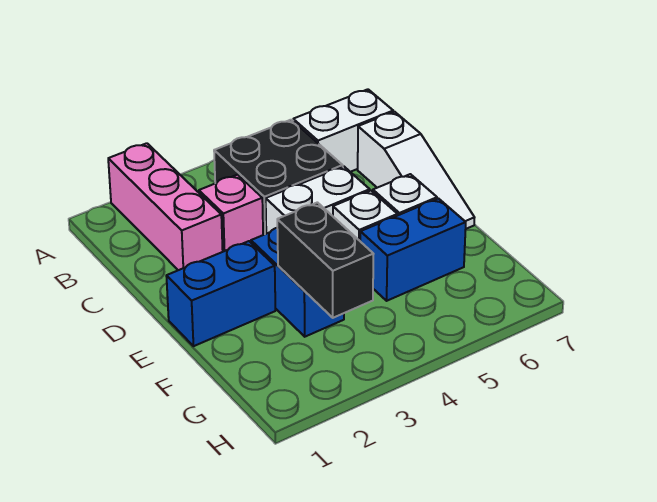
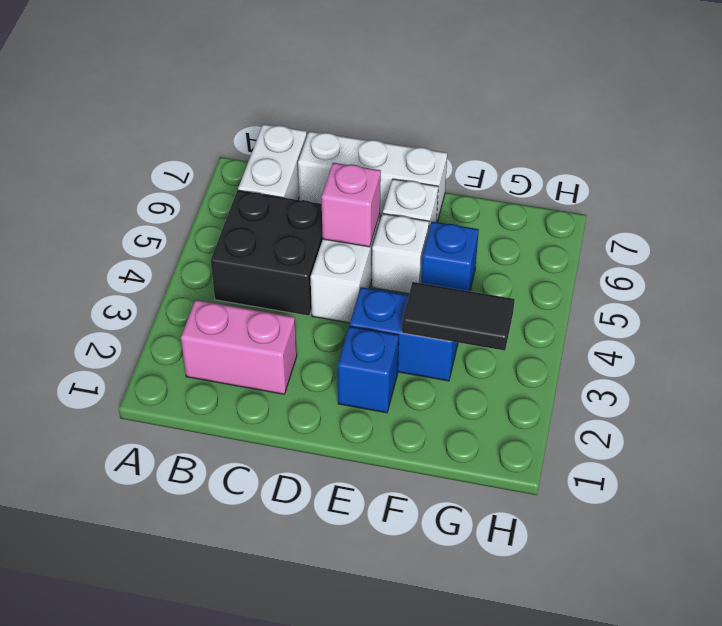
pink brick A2:C2 level 1 -> pink brick B2:C2 level 1
pink brick C3 level 1 -> pink brick D5 level 2
white slope C7:E7 level 1 top C -> white brick C7:E7 level 1
blue brick E1:E2 level 1 -> blue brick E2 level 1
black brick F3:G3 level 2 -> black tile F3:G3 level 2
blue brick F5:F6 level 1 -> blue brick F5 level 1

